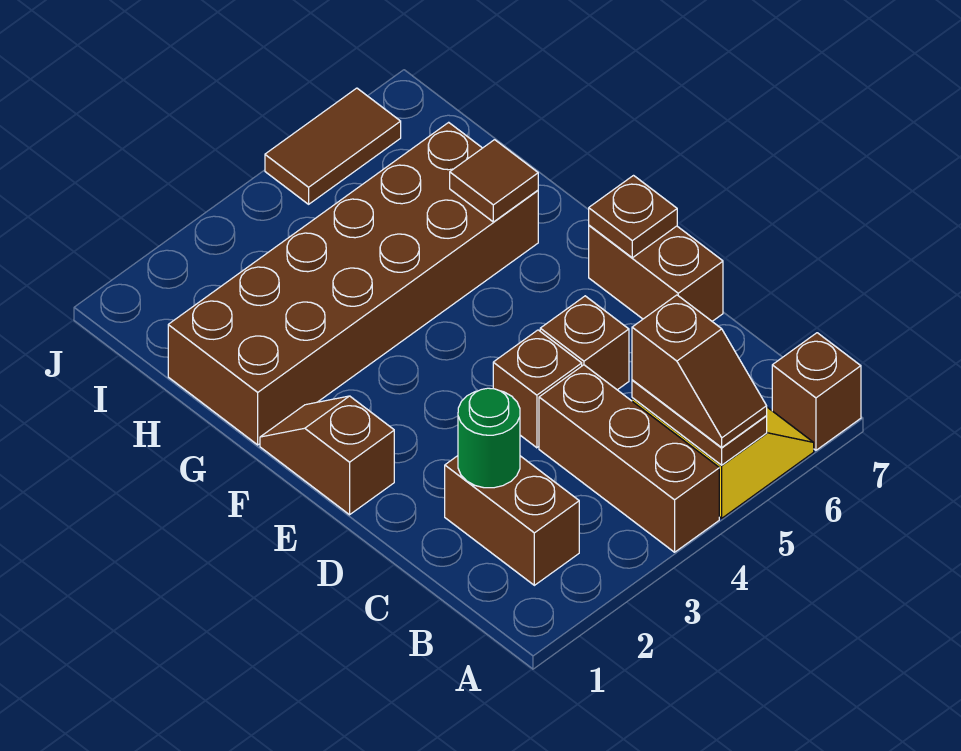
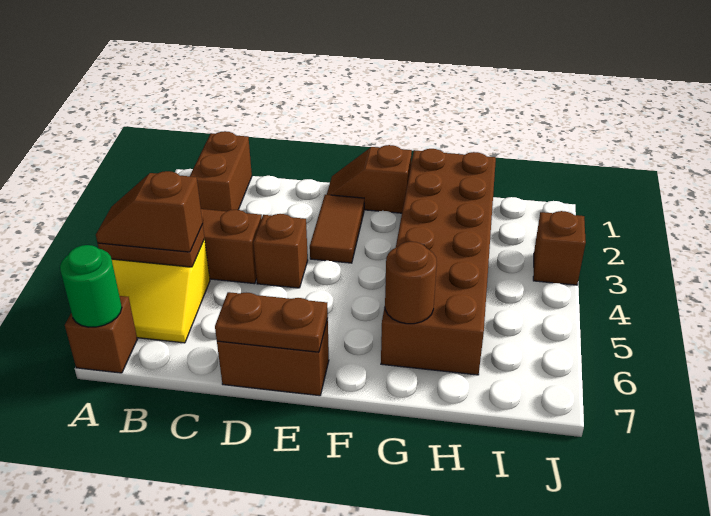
brown brick B2:C2 level 1 -> brown brick B1:B2 level 1
green round brick C2 level 2 -> green round brick A7 level 2
brown brick D5 level 1 -> brown brick J3 level 1
brown slope E1:F1 level 1 top E -> brown slope E1:F1 level 1 top F
brown plate E7 level 2 -> brown plate D7:E7 level 2
brown tile G6 level 2 -> brown round brick G6 level 2
brown tile J5:J6 level 1 -> brown tile E2:E3 level 1

